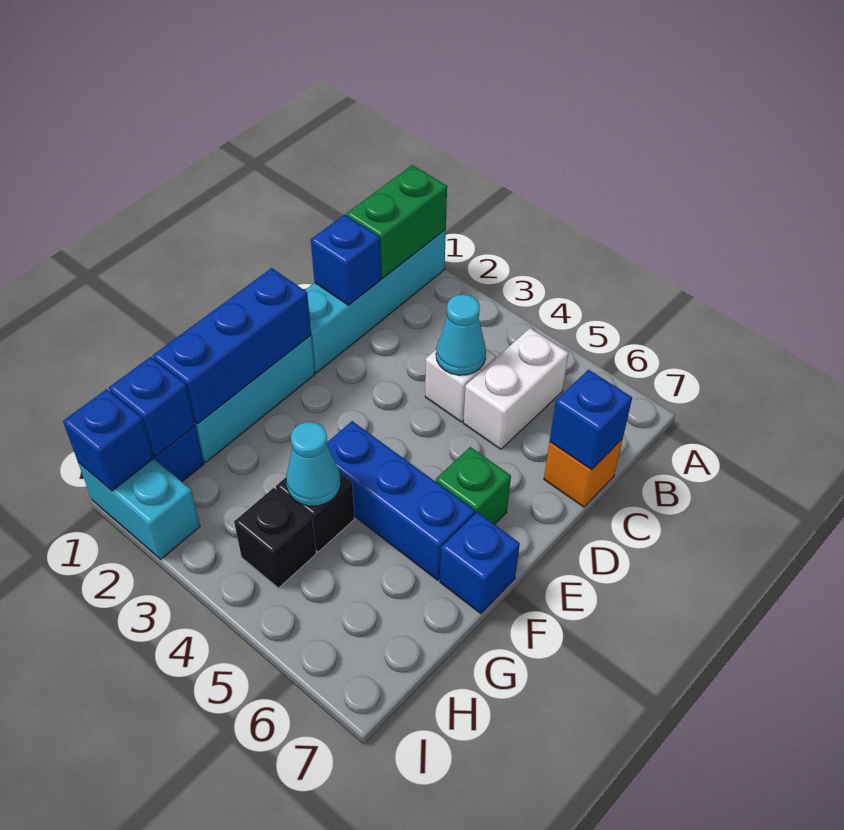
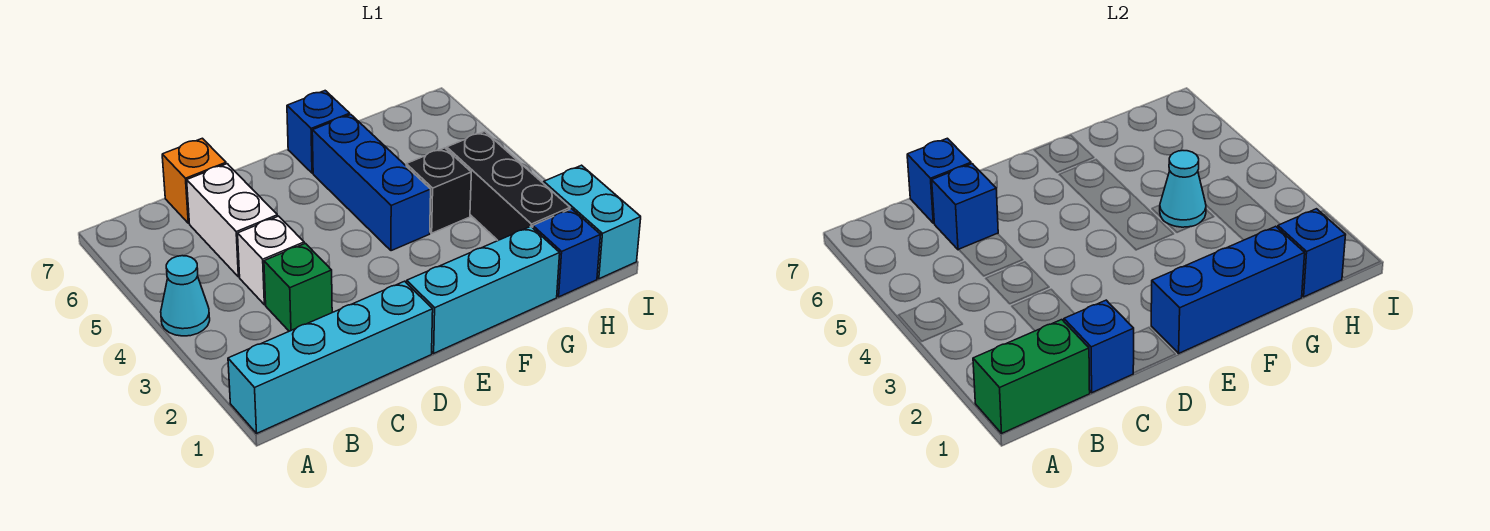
white brick B5:C5 level 1 -> white brick C5:C6 level 1
cyan cone C4 level 2 -> cyan cone A4 level 1
green brick E6 level 1 -> green brick C3 level 1
black brick H4 level 1 -> black brick H2:H4 level 1
blue brick I1 level 2 -> blue brick C6 level 2

